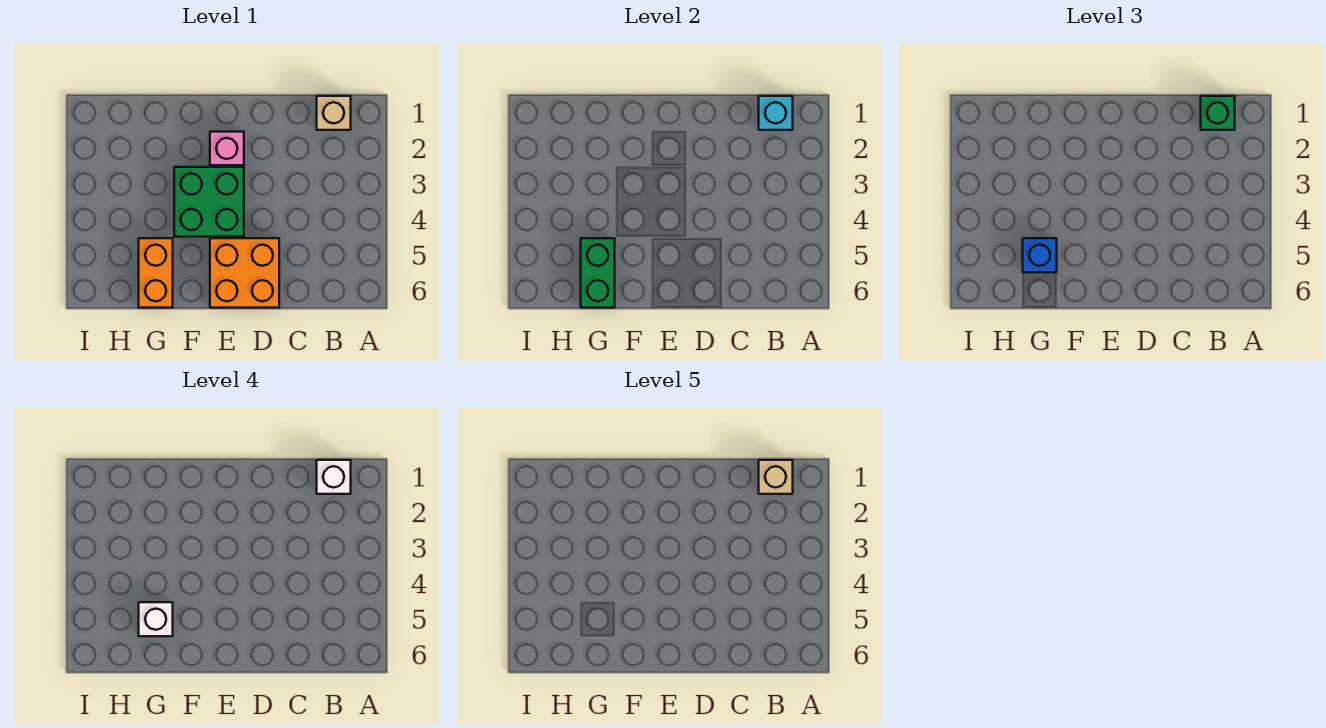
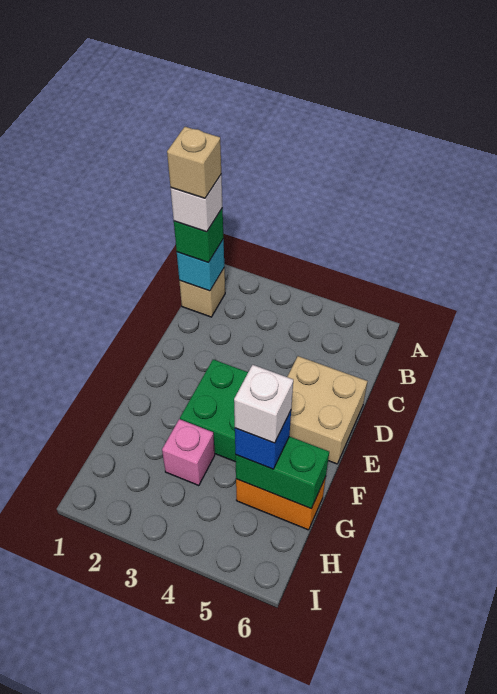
orange brick D5:E6 level 1 -> tan brick D5:E6 level 1
pink brick E2 level 1 -> pink brick G3 level 1

